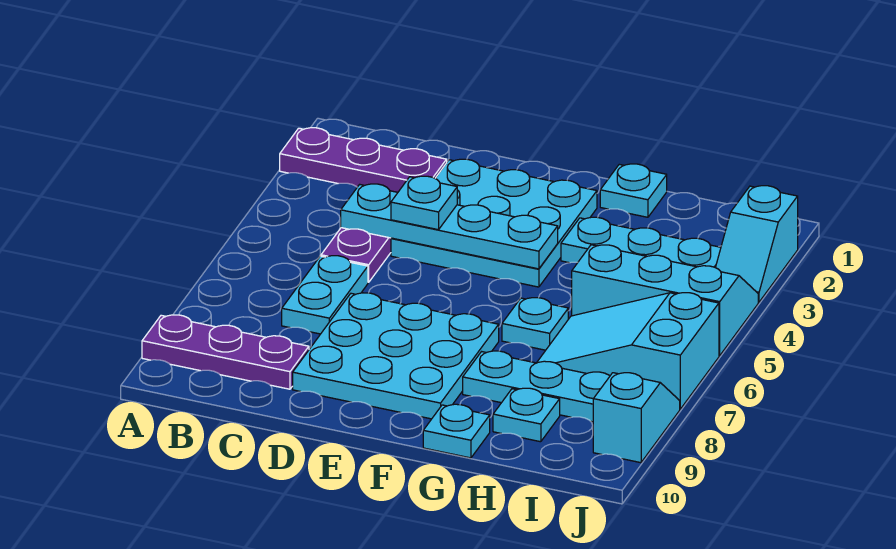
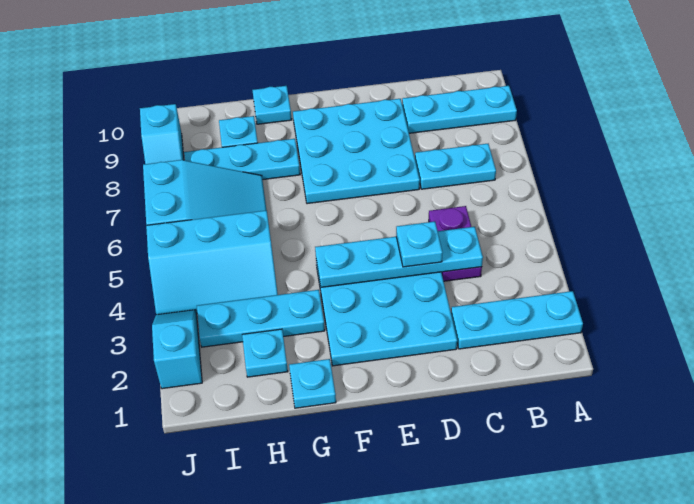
purple plate A2:C2 level 1 -> cyan plate A2:C2 level 1
purple plate A9:C9 level 1 -> cyan plate A9:C9 level 1
cyan plate C6:C7 level 1 -> cyan plate B7:C7 level 1
cyan plate G6 level 1 -> cyan plate H2 level 1

